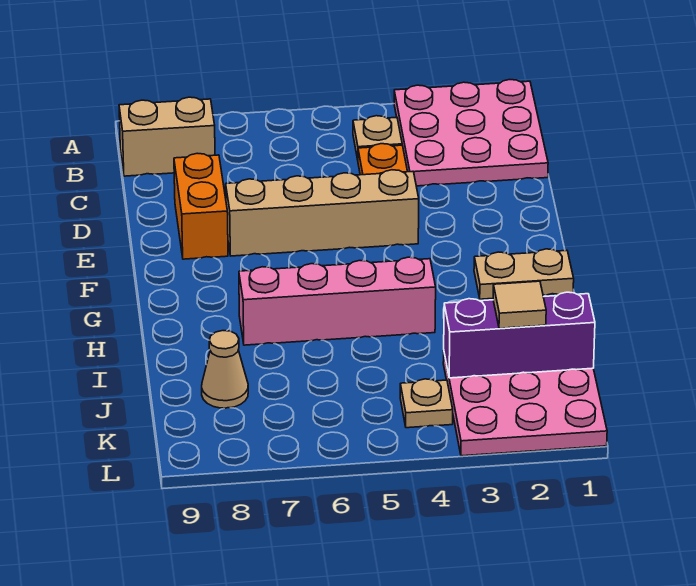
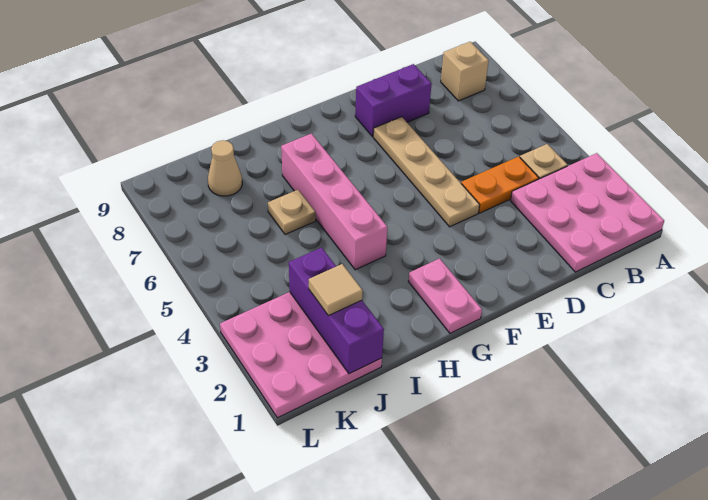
tan brick B8:B9 level 1 -> tan brick B8 level 1
orange brick D8:E8 level 1 -> purple brick D8:E8 level 1
tan brick E4:E7 level 1 -> tan plate E4:E7 level 1
tan plate G1:G2 level 1 -> pink plate G1:G2 level 1
tan plate K4 level 1 -> tan plate I6 level 1

